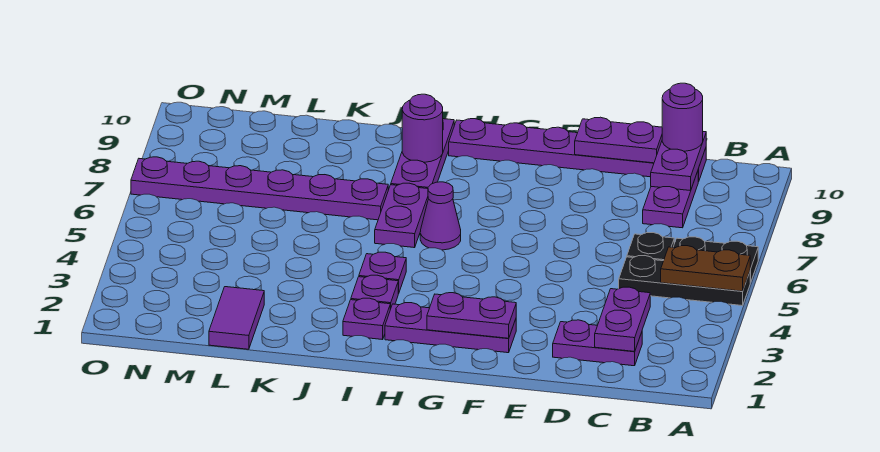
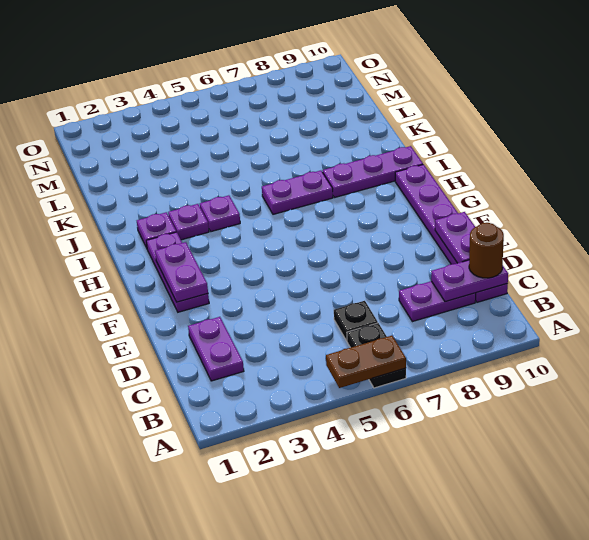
black plate A5:C5 level 1 -> none
brown plate A5:B5 level 2 -> brown plate A5:A6 level 2
purple plate C2:C3 level 2 -> none
purple round brick C10 level 3 -> brown round brick C10 level 3
purple cone H6 level 1 -> none
purple round brick I9 level 2 -> none
purple plate J7:O7 level 1 -> none
purple tile L1:L2 level 1 -> none

